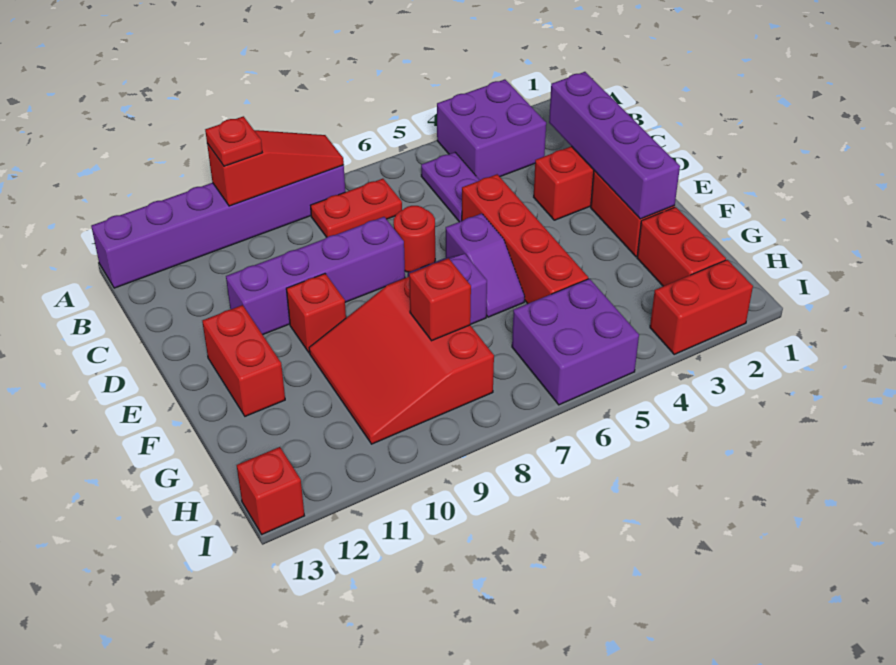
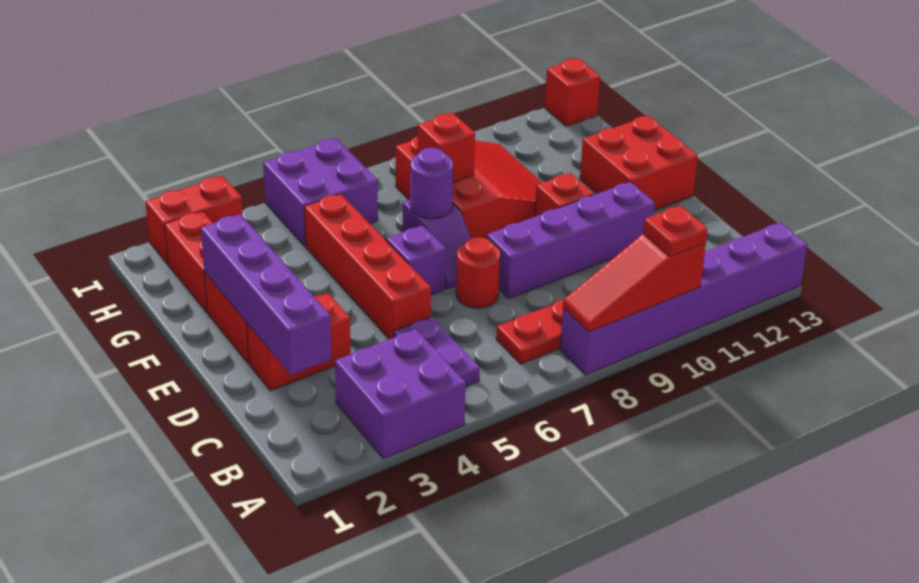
red brick E12:F12 level 1 -> red brick E12:F13 level 1
none -> purple round brick F7 level 2

